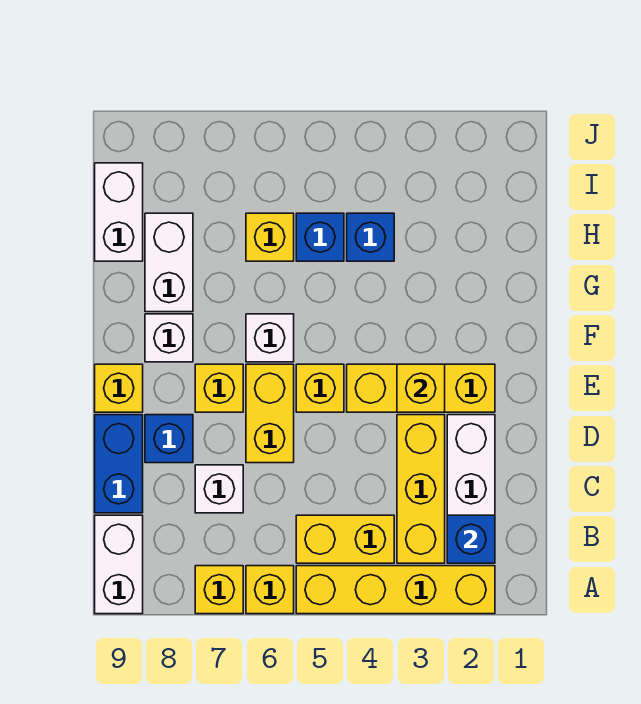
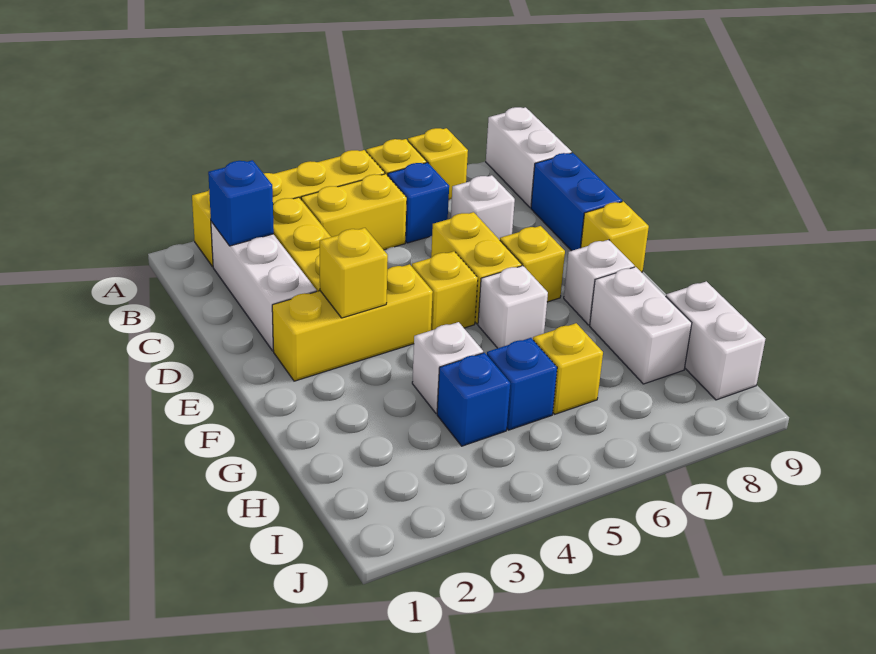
blue brick D8 level 1 -> blue brick B6 level 1
none -> white brick G4 level 1

